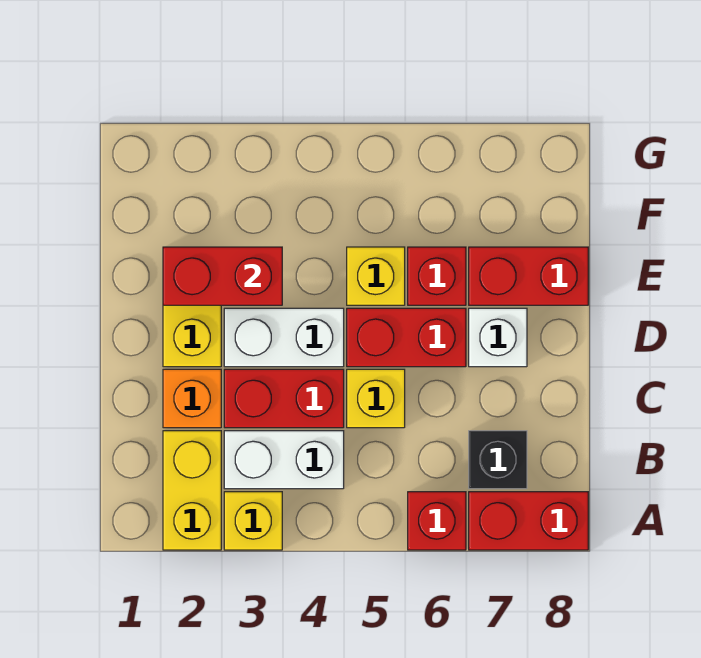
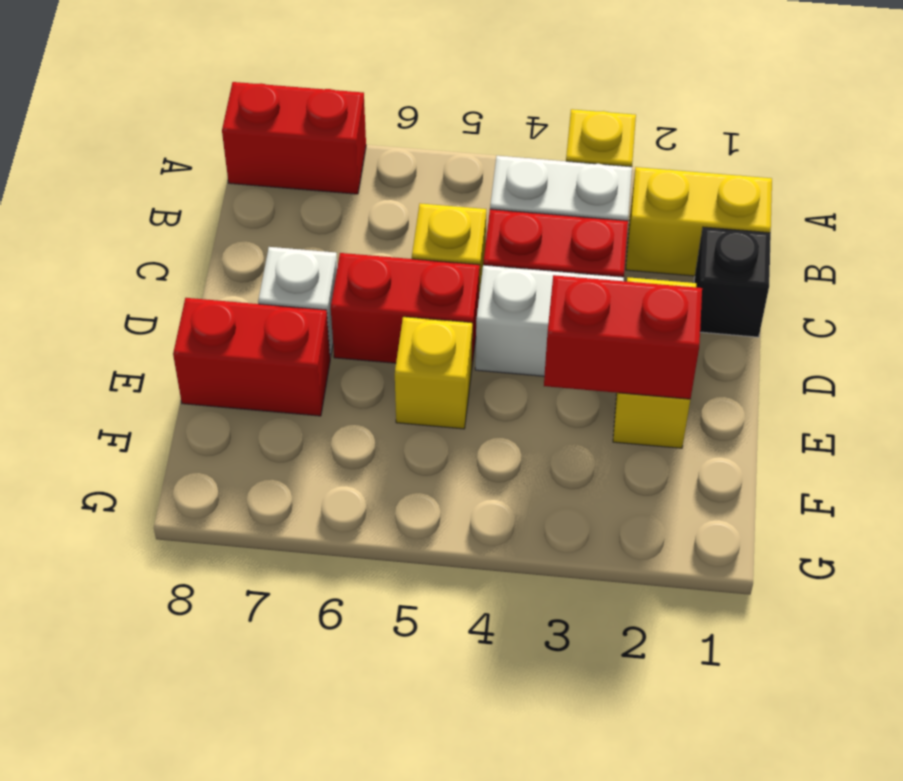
yellow brick A2:B2 level 1 -> yellow brick B1:B2 level 1
red brick A6 level 1 -> none
black brick B7 level 1 -> black brick C1 level 1
orange brick C2 level 1 -> none
red brick E6 level 1 -> none

